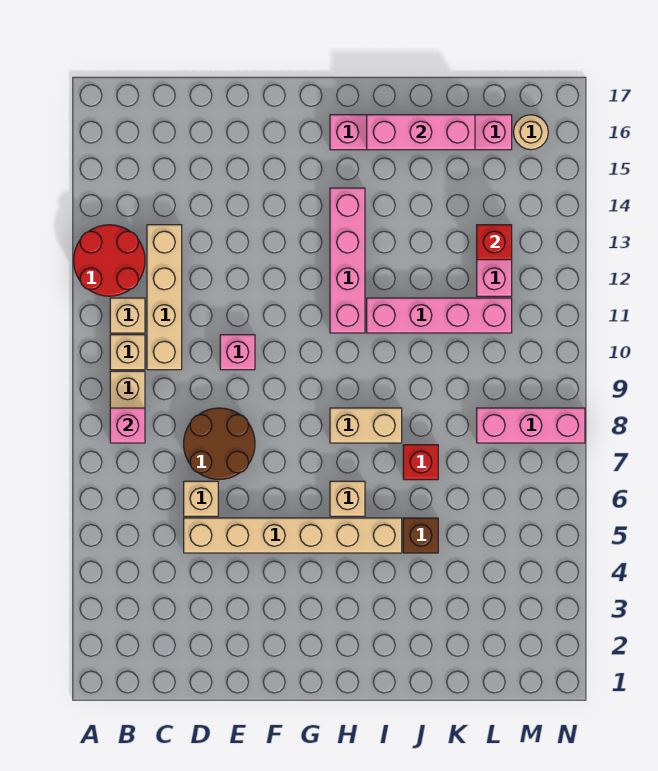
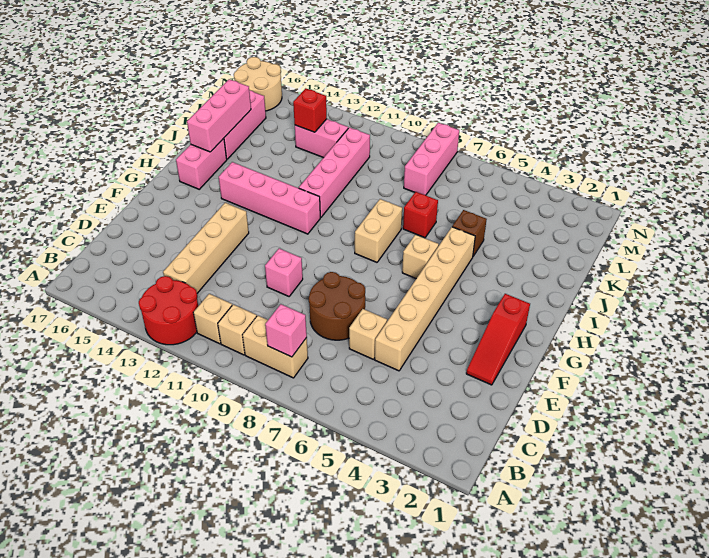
tan brick C10:C13 level 1 -> tan brick C13:F13 level 1
none -> red slope E2:G2 level 1 top G
tan round brick M16 level 1 -> tan round brick M16:N17 level 1

